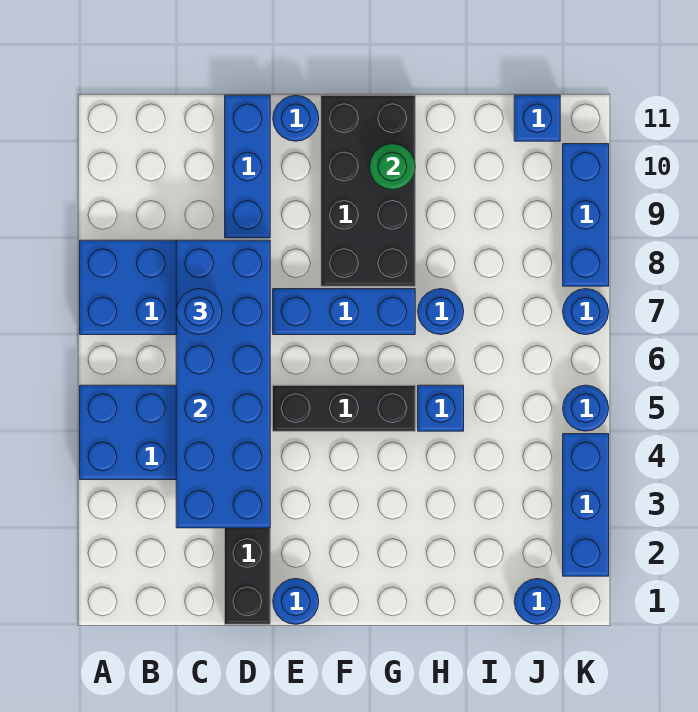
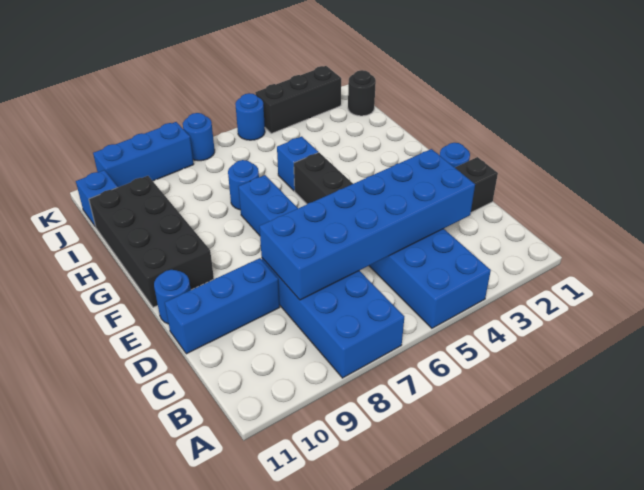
blue round brick C7 level 3 -> none
black brick F8:G11 level 1 -> black brick F10:I11 level 1
green round brick G10 level 2 -> none
blue round brick J1 level 1 -> black round brick J1 level 1
blue brick K2:K4 level 1 -> black brick K2:K4 level 1

